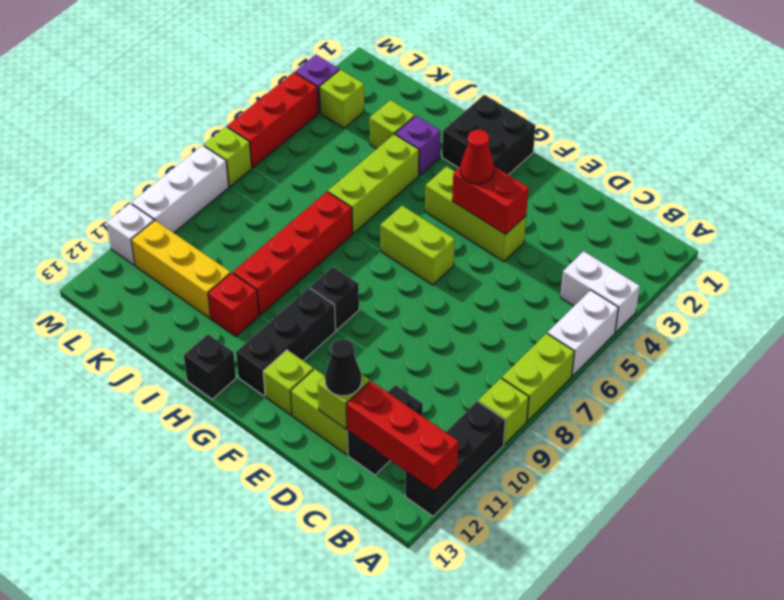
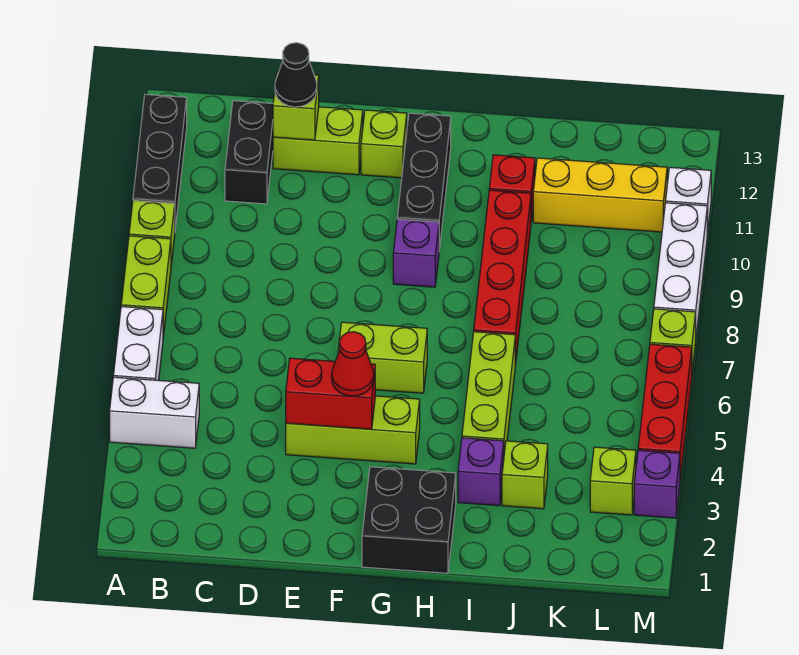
red brick A12:C12 level 2 -> none
black brick G9 level 1 -> purple brick G9 level 1
black brick H13 level 1 -> none

